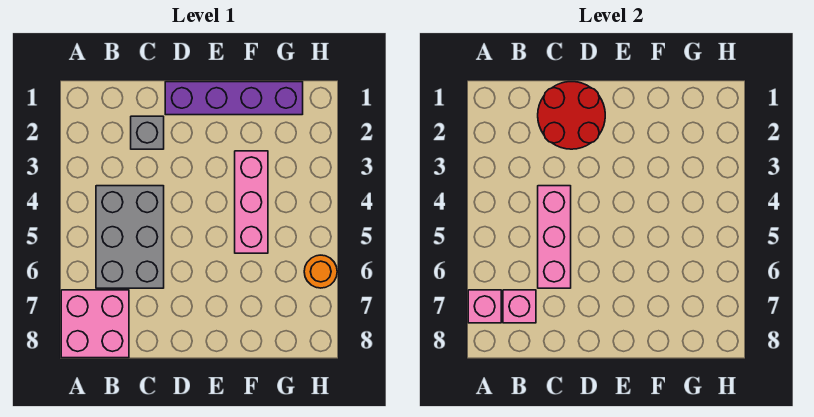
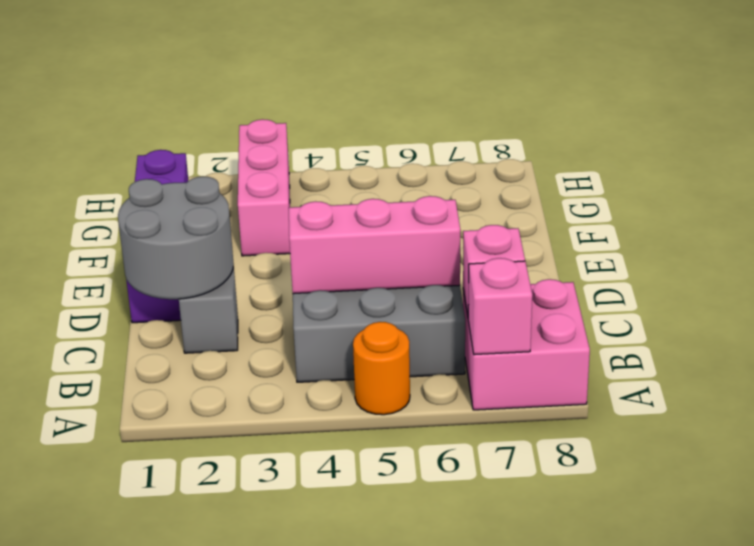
red round brick C1:D2 level 2 -> grey round brick C1:D2 level 2
pink brick F3:F5 level 1 -> pink brick F3:H3 level 1
orange round brick H6 level 1 -> orange round brick A5 level 1

